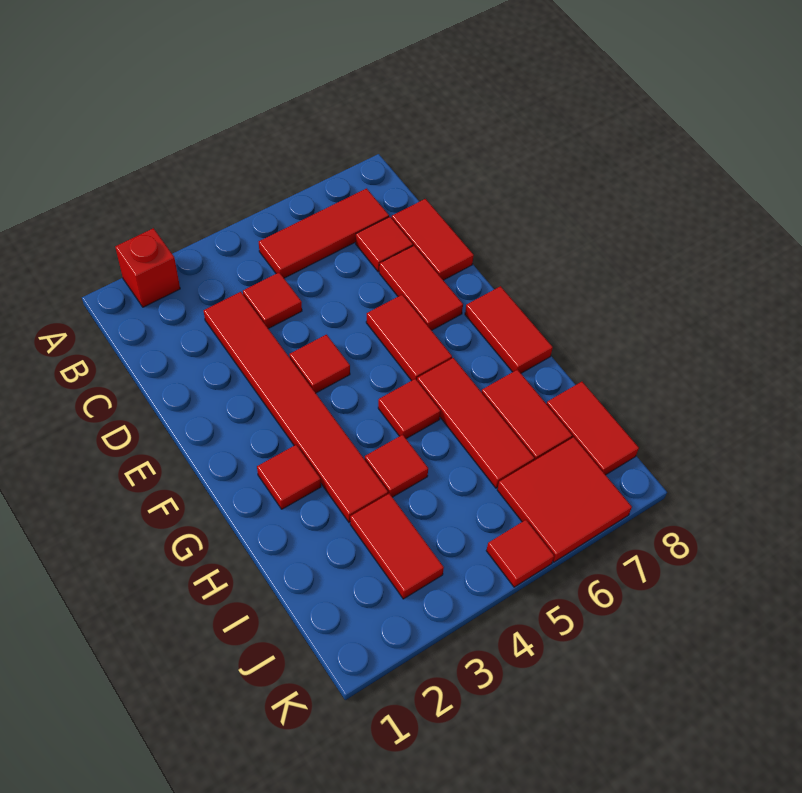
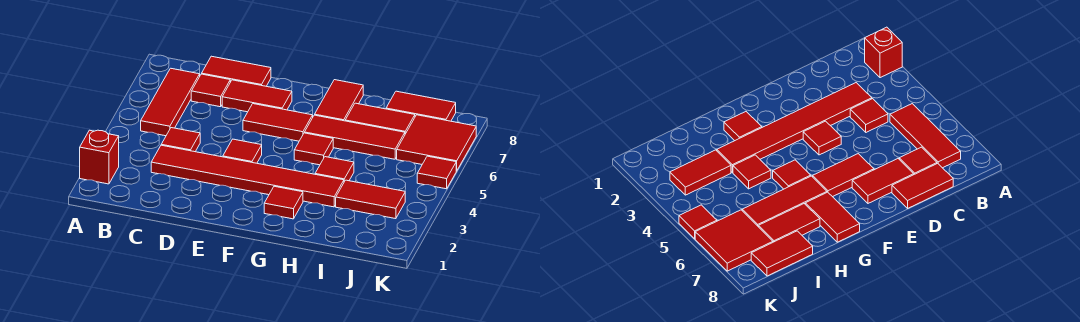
red tile F8:G8 level 1 -> red tile G7:G8 level 1

